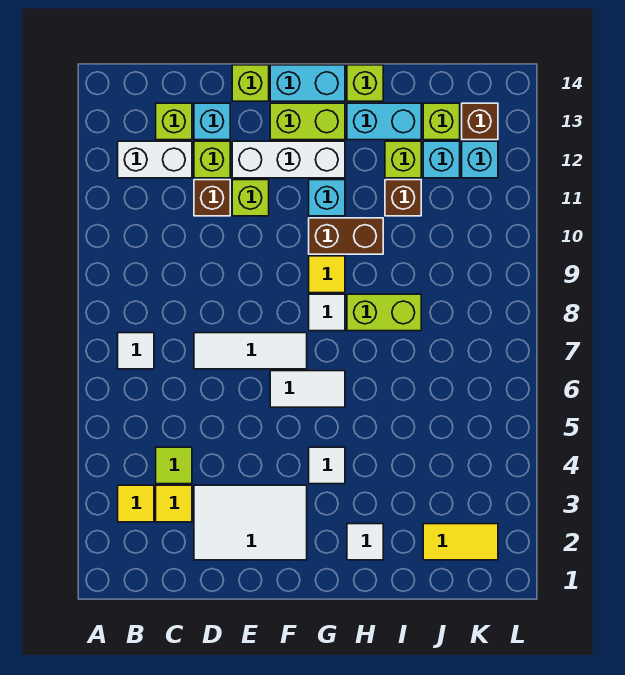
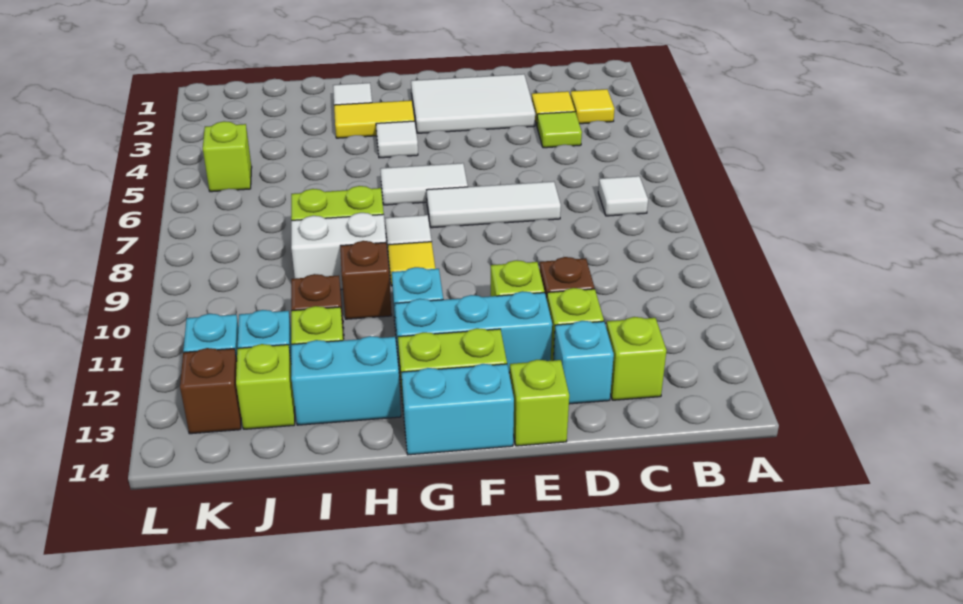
white brick B12:C12 level 1 -> white brick H9:I9 level 1
white brick E12:G12 level 1 -> cyan brick E12:G12 level 1
brown brick G10:H10 level 1 -> brown brick H10 level 1
lime brick H14 level 1 -> lime brick K5 level 1
yellow tile J2:K2 level 1 -> yellow tile G3:H3 level 1

